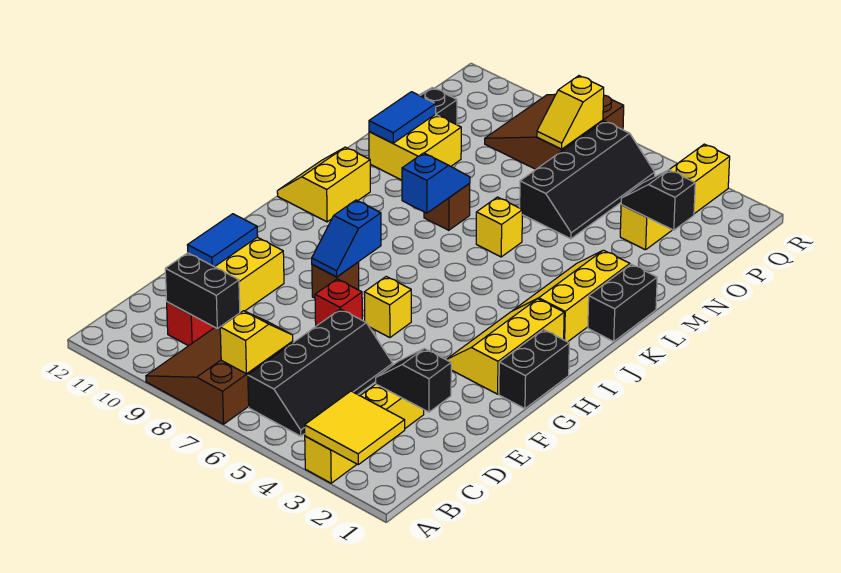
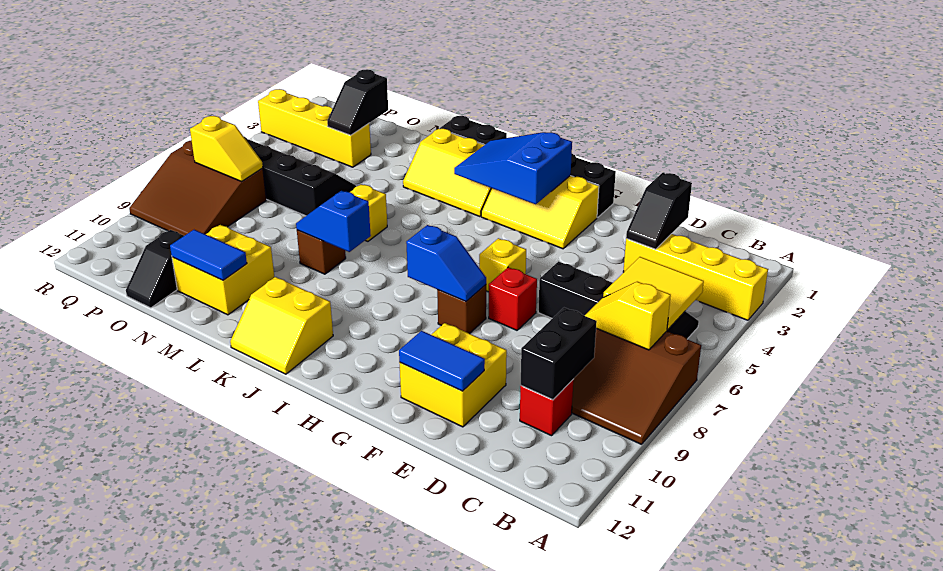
yellow tile A2:B3 level 2 -> yellow tile B5:C6 level 2
none -> blue slope H2:J3 level 2 top H

